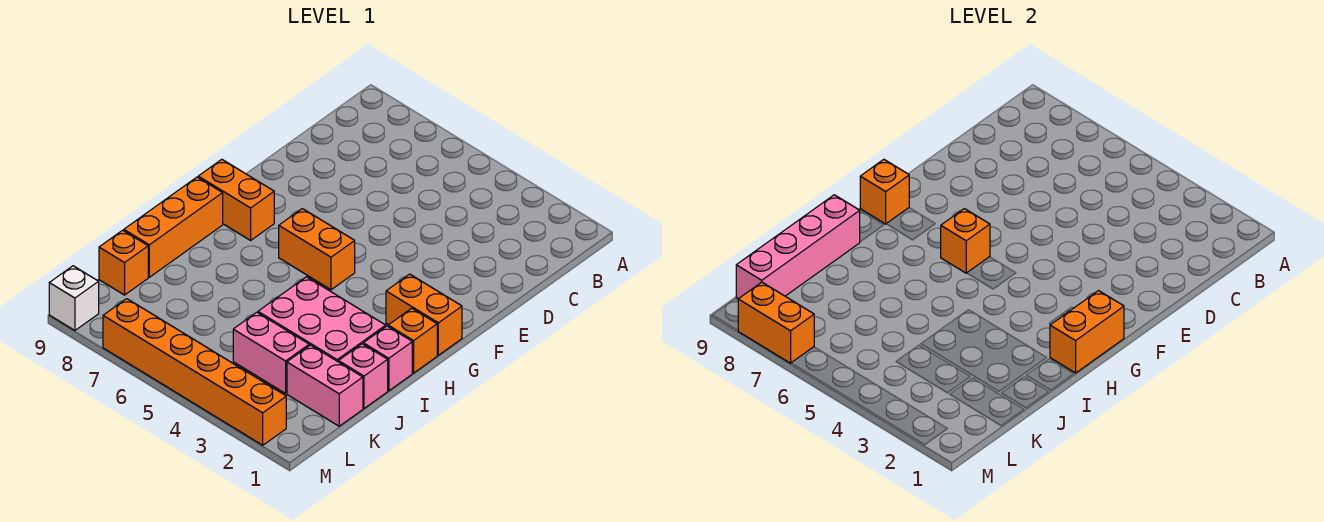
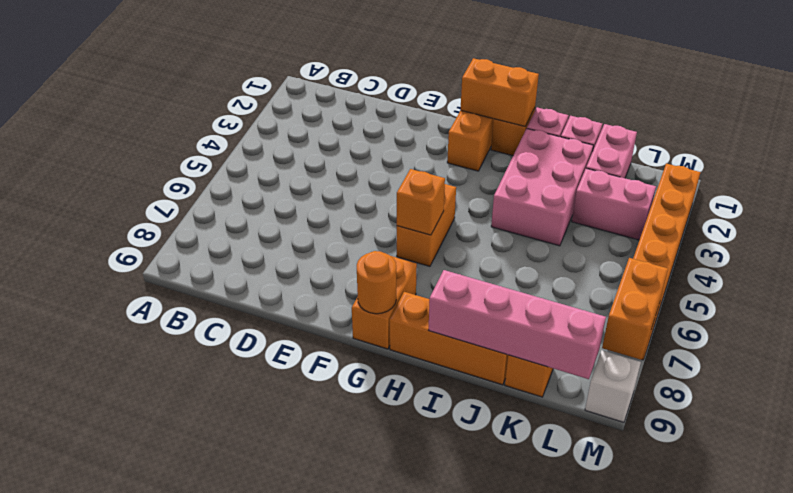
orange brick G9 level 2 -> orange round brick G9 level 2
pink brick K3:K4 level 1 -> pink brick K3:L3 level 1

